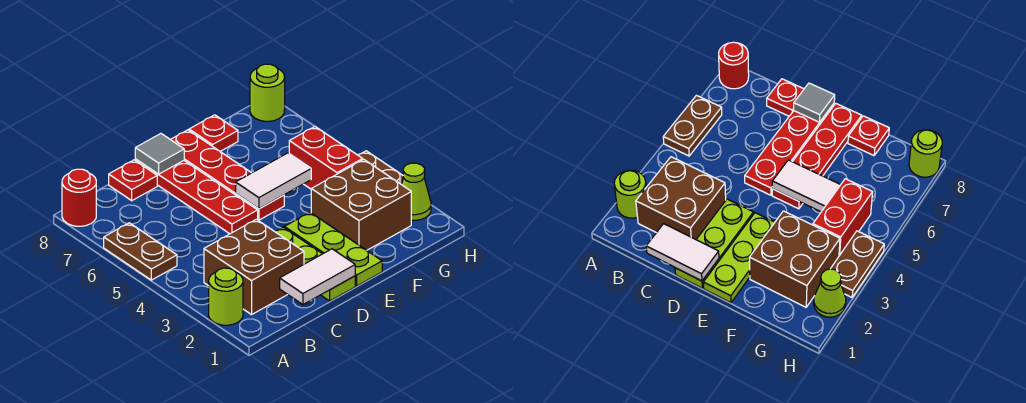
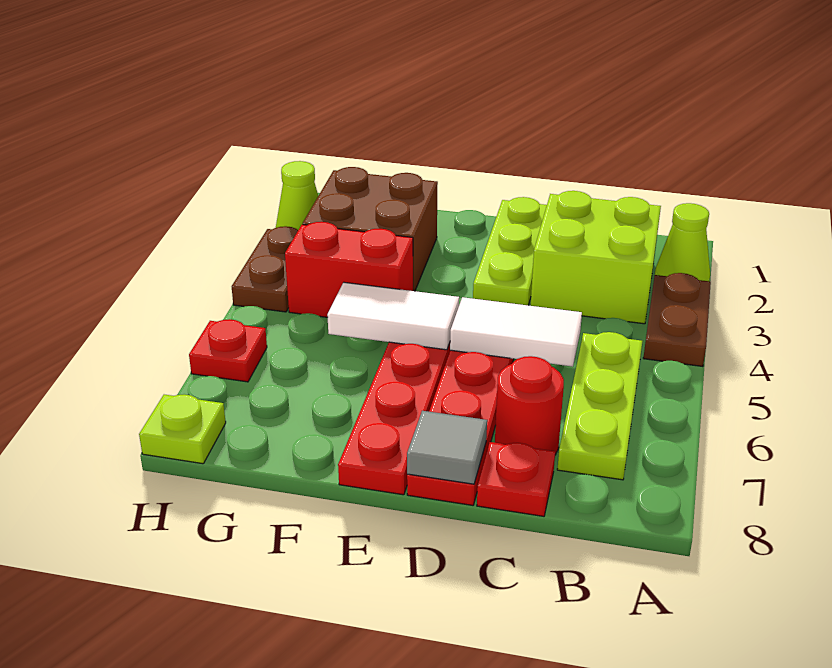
lime round brick A2 level 1 -> lime cone A2 level 1
brown plate A5:A6 level 1 -> brown plate A3:A4 level 1
red round brick A8 level 1 -> red round brick C7 level 1
brown brick B2:C3 level 1 -> lime brick B2:C3 level 1
white tile C1:D1 level 2 -> white tile C5:D5 level 2
lime plate E1:E3 level 1 -> lime plate B5:B7 level 1
red plate F8 level 1 -> red plate H6 level 1
red brick G4:G5 level 1 -> red brick F4:G4 level 1
lime round brick H8 level 1 -> lime plate H8 level 1

